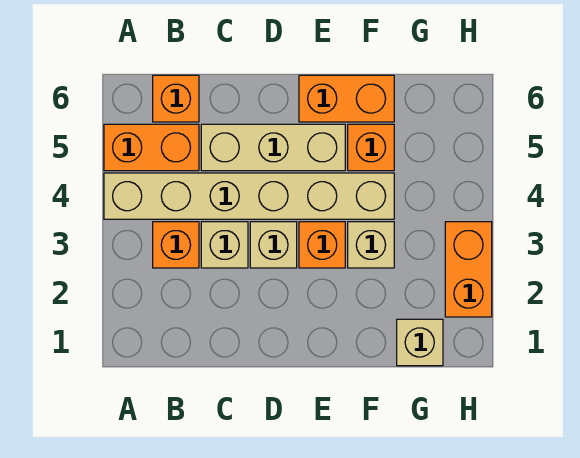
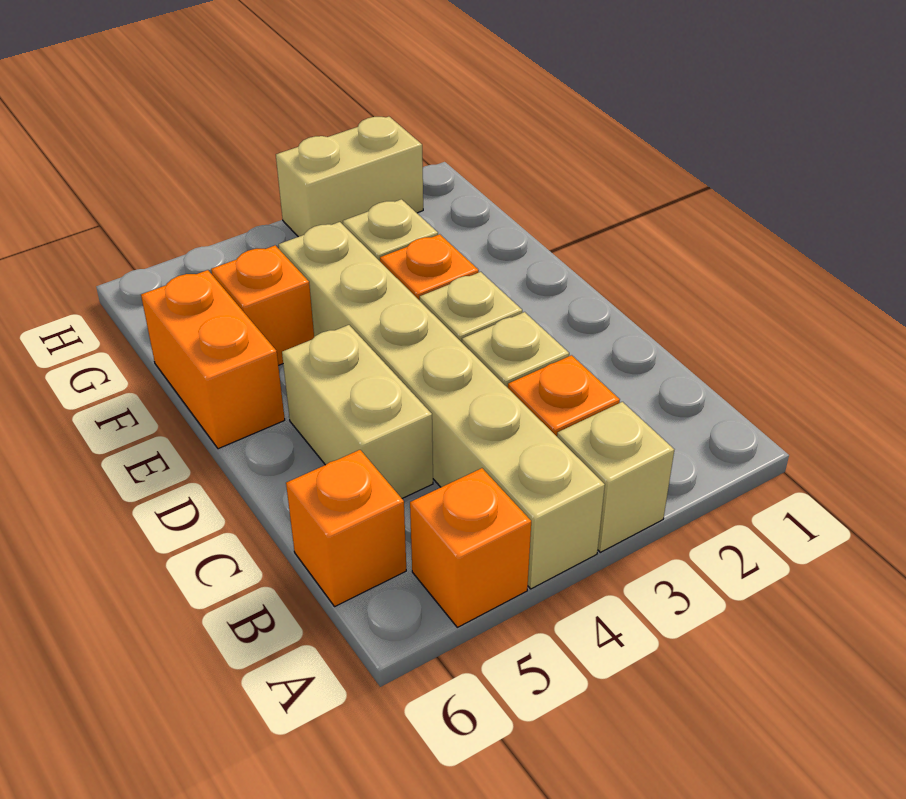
orange brick A5:B5 level 1 -> orange brick A5 level 1
tan brick C5:E5 level 1 -> tan brick C5:D5 level 1
tan brick G1 level 1 -> tan brick A3 level 1
orange brick H2:H3 level 1 -> tan brick H2:H3 level 1

